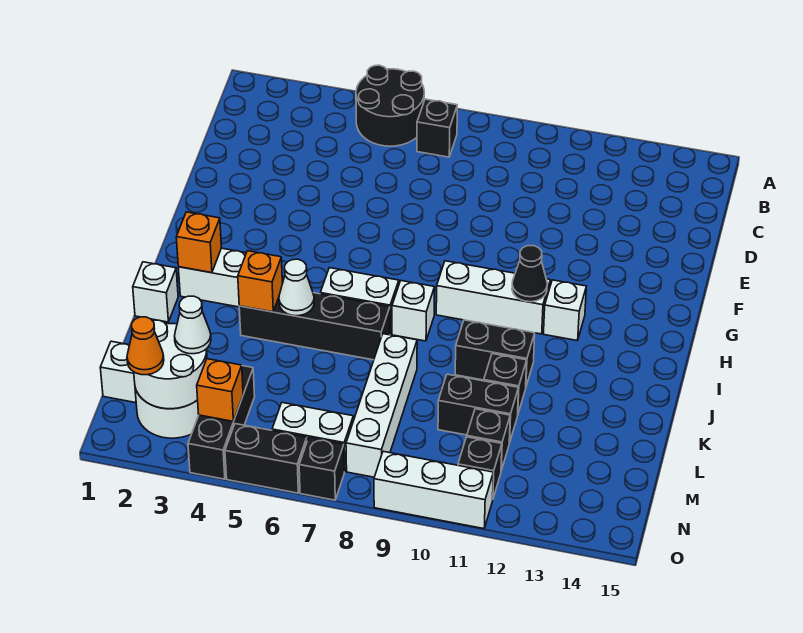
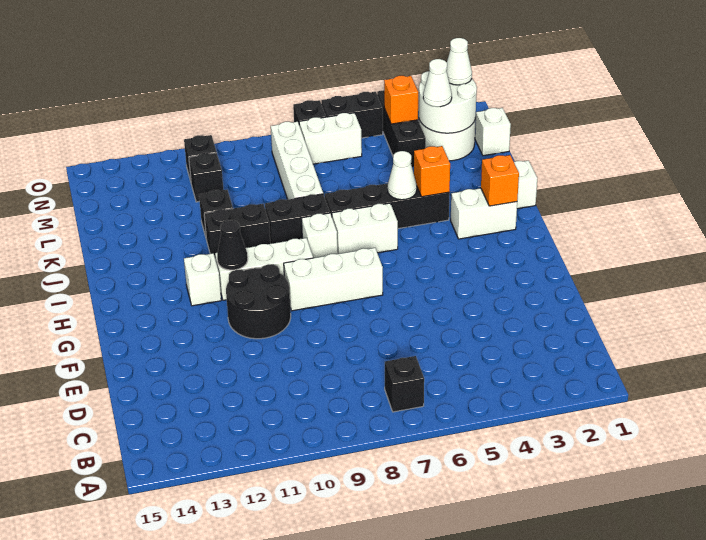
black round brick A5:B6 level 1 -> black round brick F10:G11 level 1
black brick L10:L11 level 1 -> black brick J8:J9 level 1
orange cone N2 level 3 -> white cone N2 level 3
white brick O9:O11 level 1 -> white brick G7:G9 level 1

